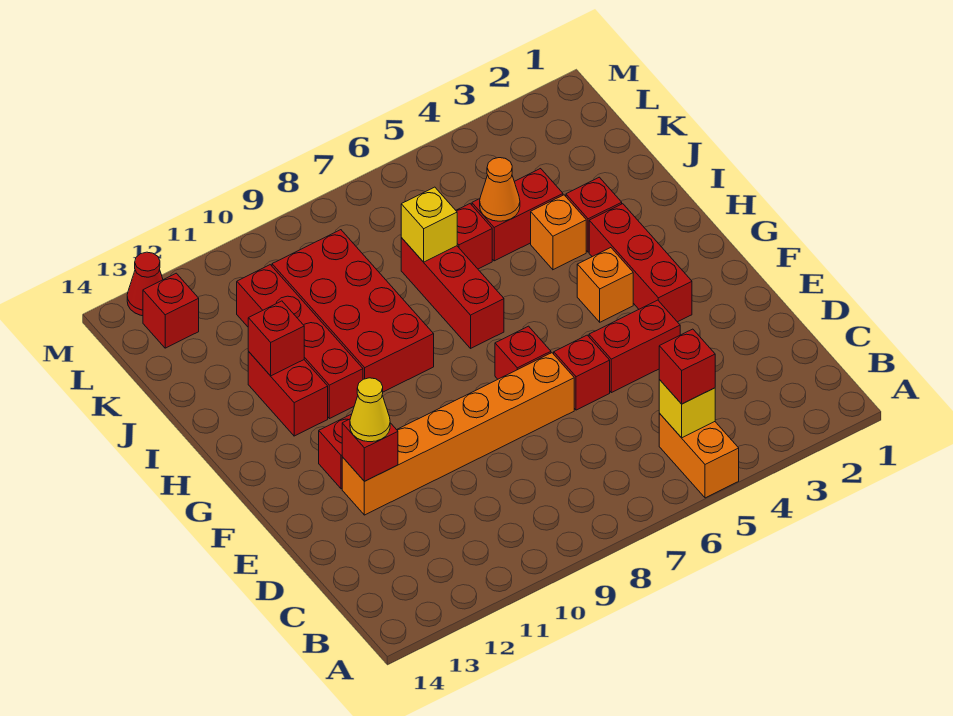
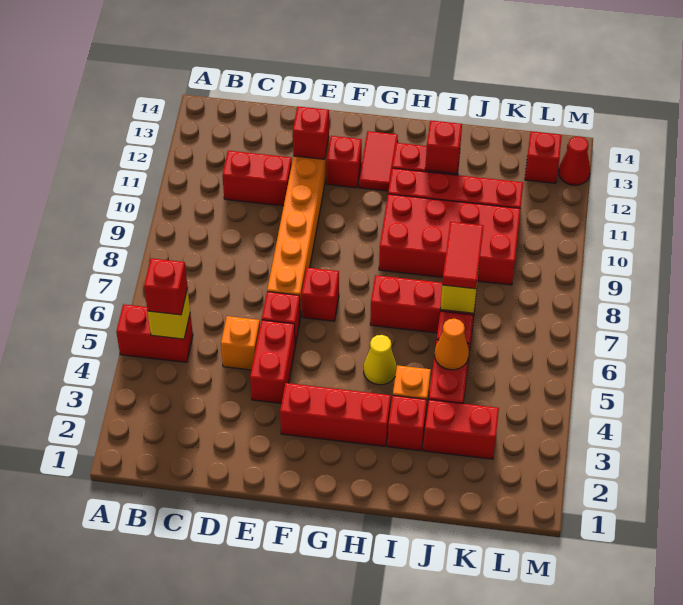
orange brick A5:B5 level 1 -> red brick A5:B5 level 1
none -> red brick C11:D11 level 1
yellow cone E12 level 3 -> yellow cone H5 level 1
orange brick G4 level 1 -> orange brick D5 level 1
none -> red tile G12:G13 level 1
none -> red brick J3:K3 level 1
none -> red tile J7:J8 level 3

